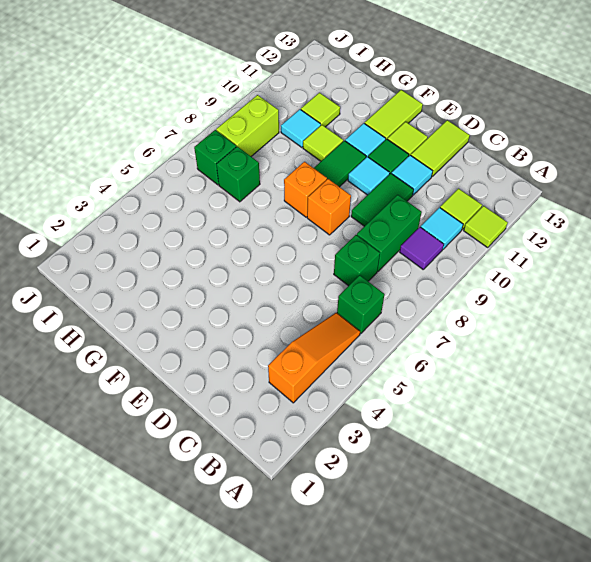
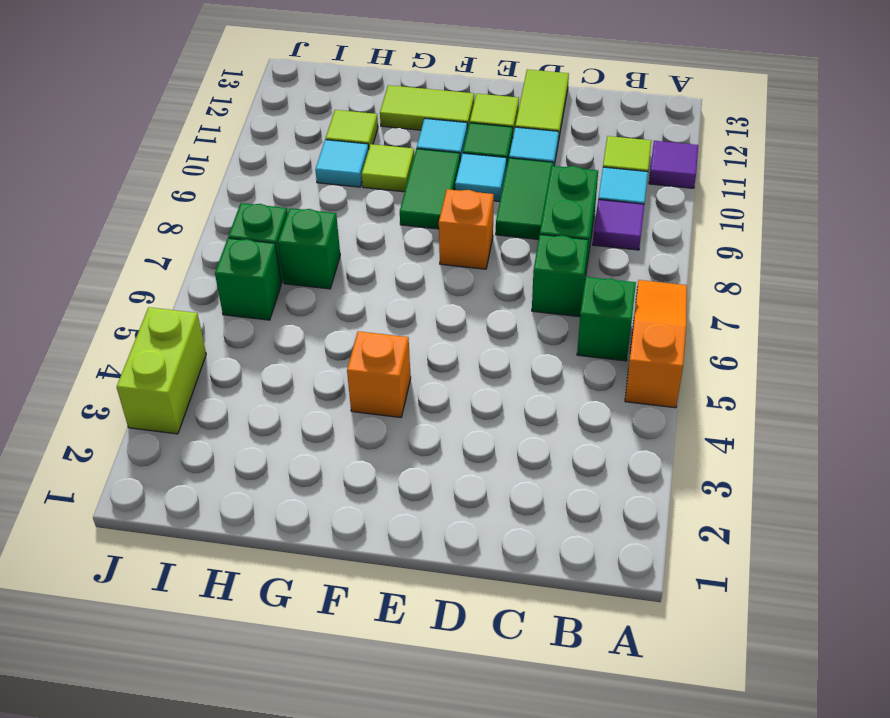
lime tile A11 level 1 -> purple tile A11 level 1
orange slope B3:B5 level 1 top 3 -> orange slope A5:A7 level 1 top 5
orange brick F8 level 1 -> orange brick F4 level 1
lime tile F12:F13 level 1 -> lime tile F12:G12 level 1
none -> green brick I6 level 1
lime brick I8:I9 level 1 -> lime brick J3:J4 level 1

